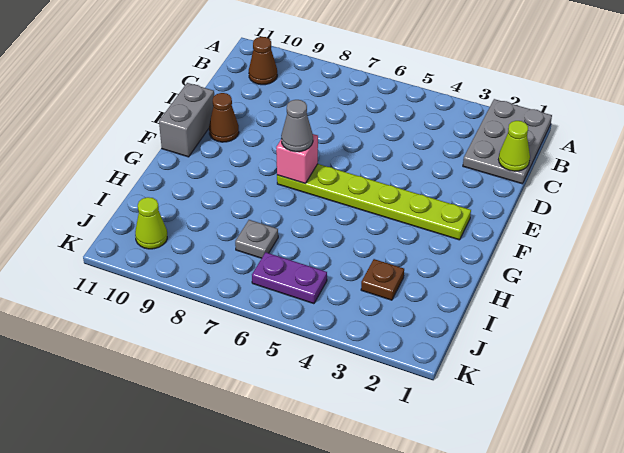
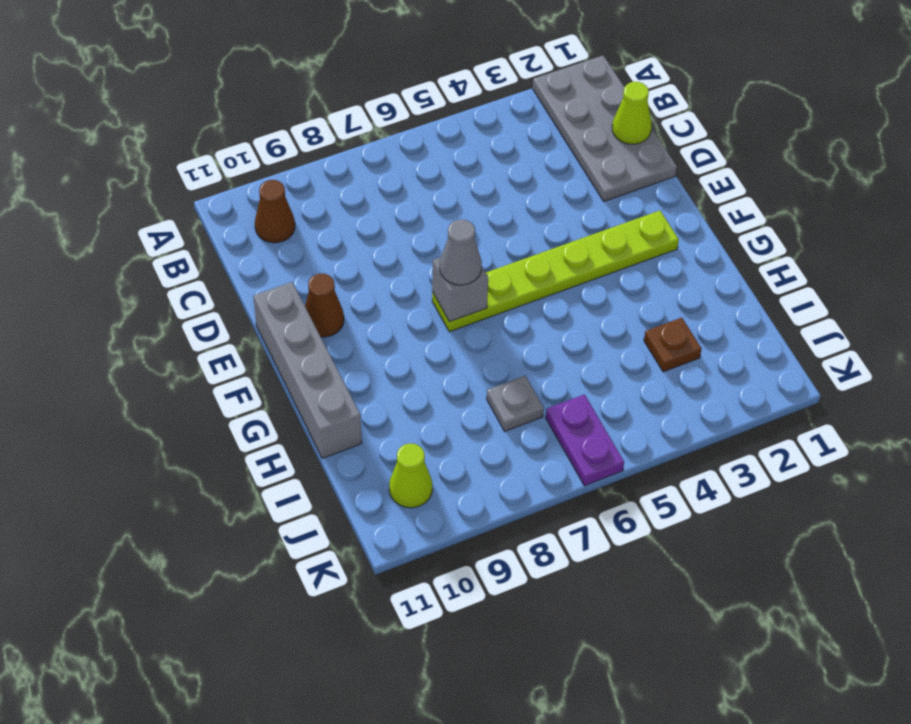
grey plate A1:C2 level 1 -> grey plate A1:D2 level 1
grey brick E11:F11 level 1 -> grey brick E11:H11 level 1
pink brick F7 level 2 -> grey brick F7 level 2
purple plate J5:J6 level 1 -> purple plate J6:K6 level 1

